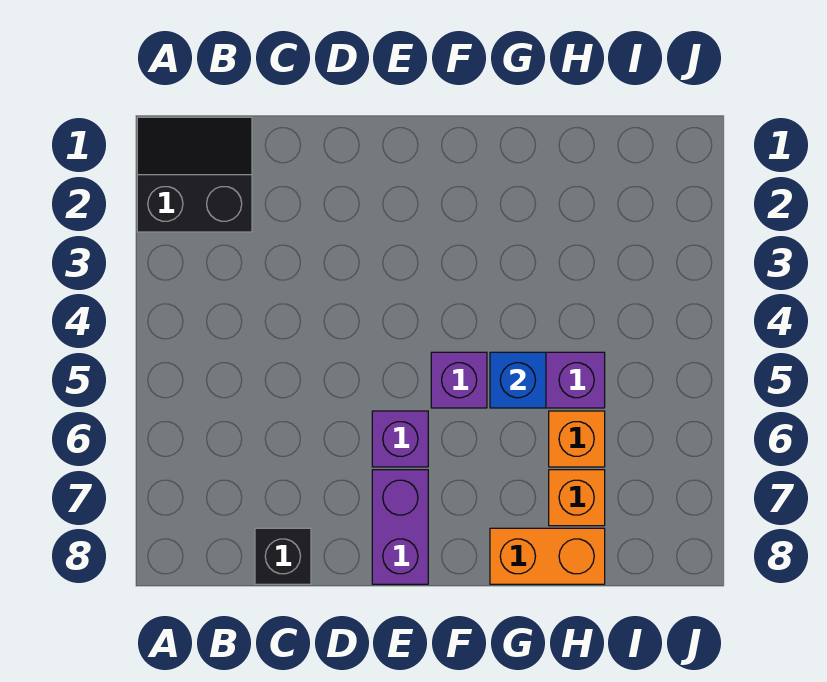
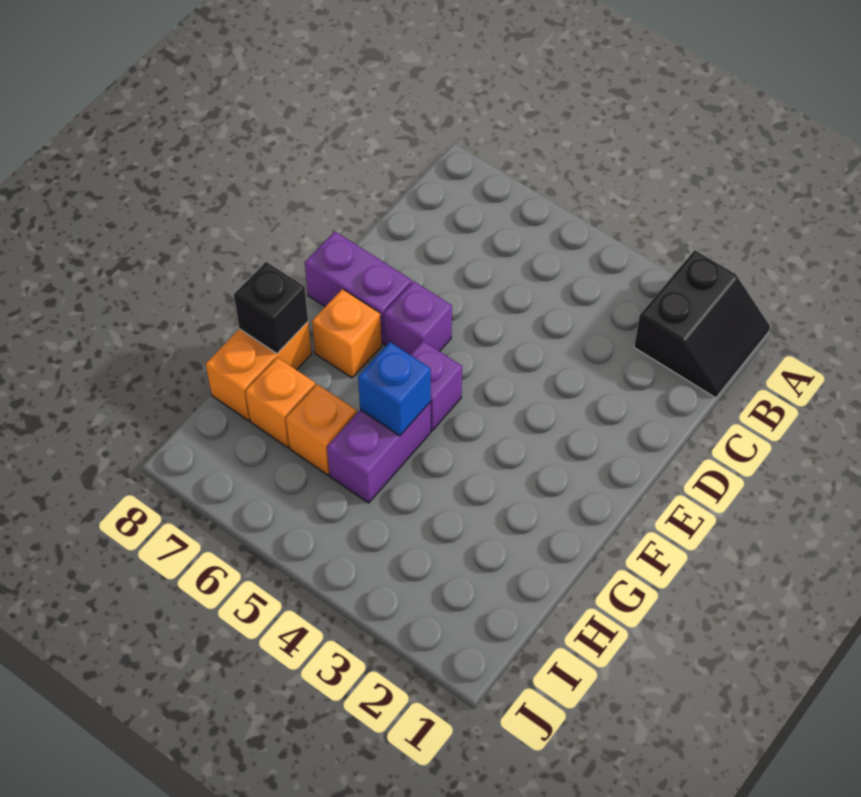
black brick C8 level 1 -> black brick G8 level 2
none -> orange brick F7 level 1

